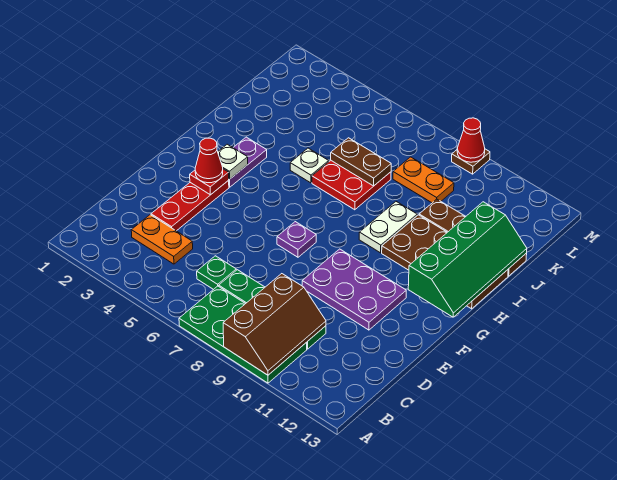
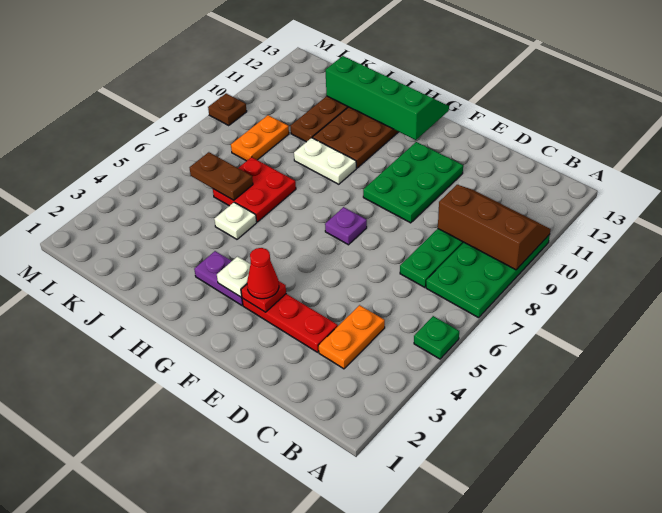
green plate C6 level 1 -> green plate A5 level 1
purple plate E9:F11 level 1 -> green plate E9:F11 level 1
brown plate J6:J7 level 2 -> brown plate J6:K6 level 2
red cone M9 level 2 -> none

